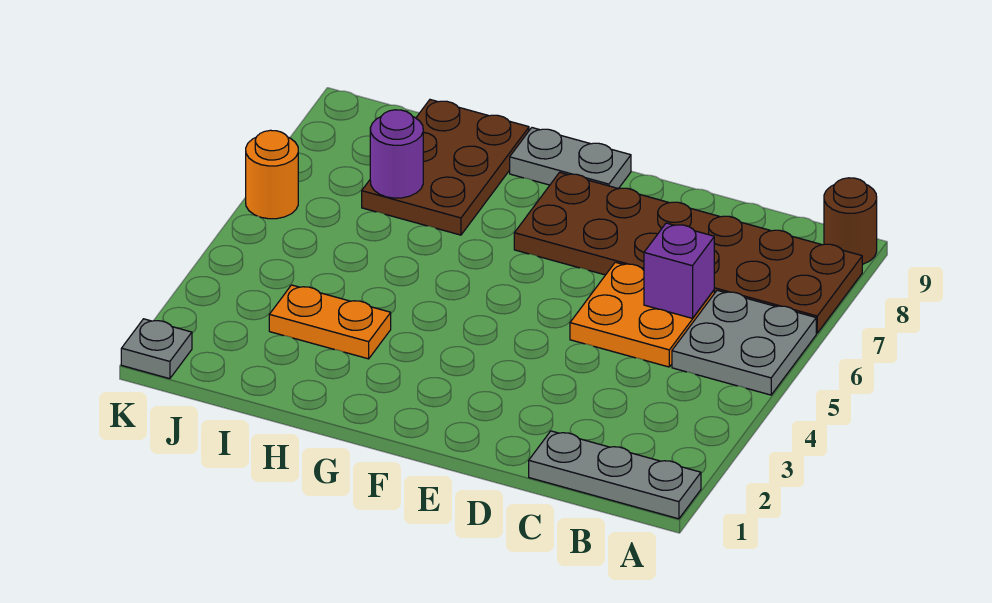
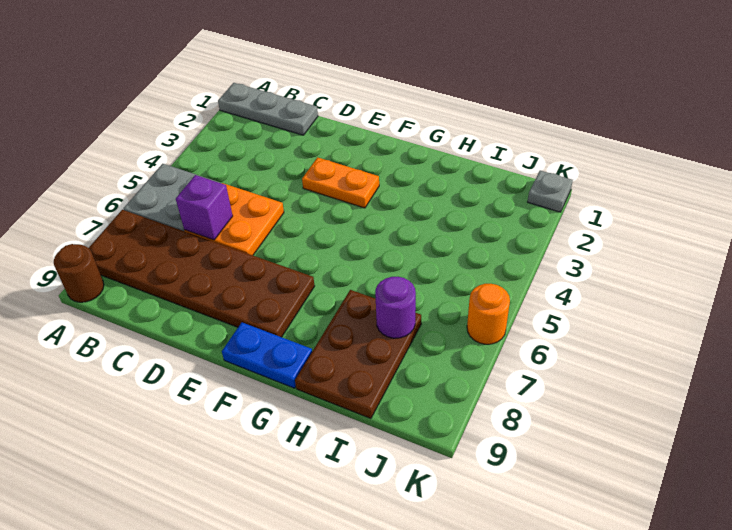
grey plate F9:G9 level 1 -> blue plate F9:G9 level 1
orange plate H3:I3 level 1 -> orange plate E3:F3 level 1

